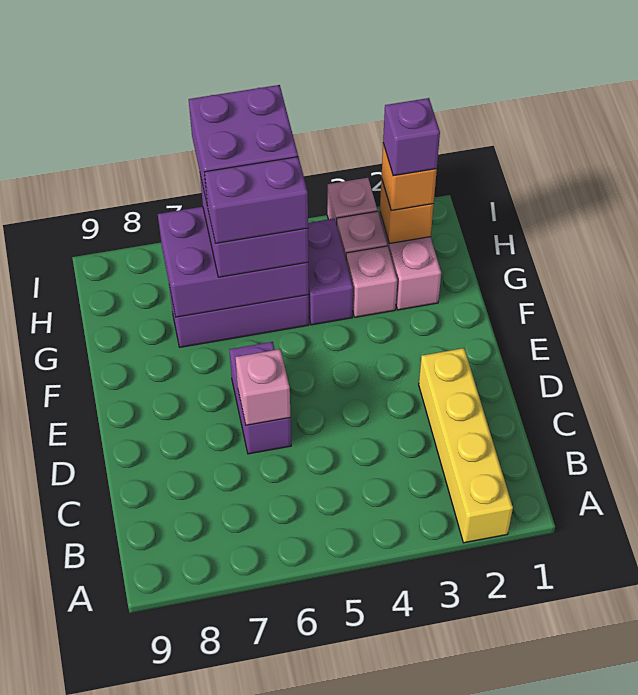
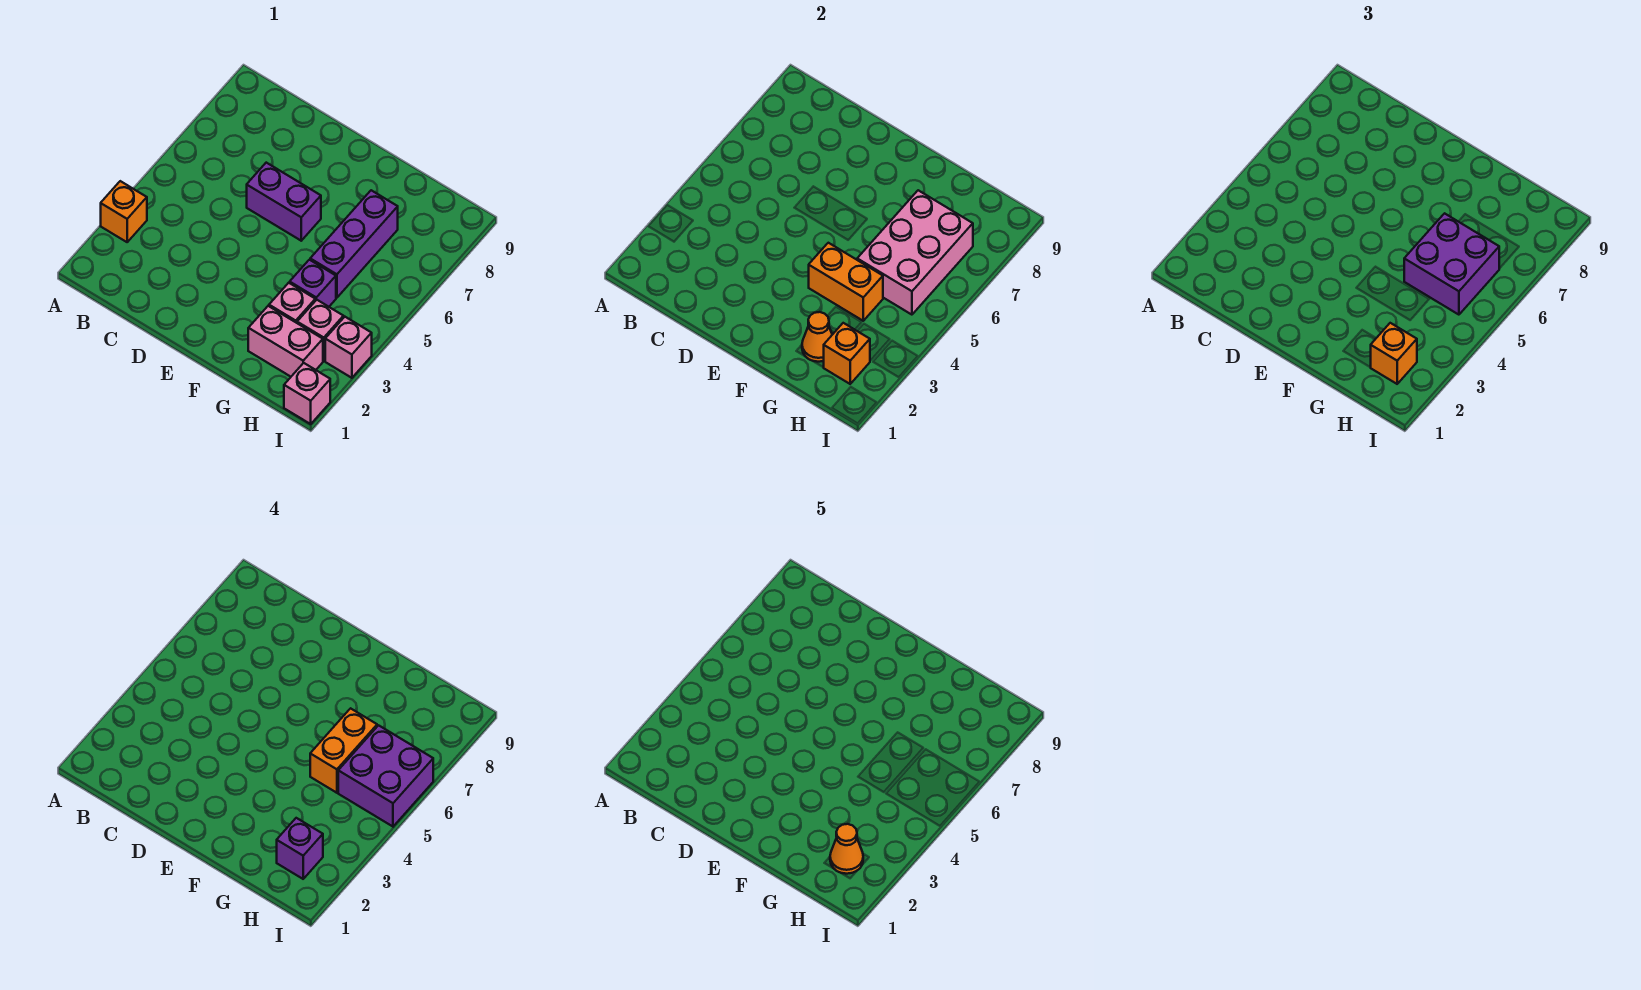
yellow brick A2:D2 level 1 -> none
none -> orange brick A3 level 1
pink brick D6 level 2 -> pink brick I1 level 1
none -> orange brick F4:G4 level 2
none -> orange cone G2 level 2
purple brick G4:H4 level 1 -> purple brick G4 level 1
purple brick G5:H7 level 2 -> pink brick G5:H7 level 2
purple brick G5:G6 level 4 -> orange brick G5:G6 level 4
none -> orange cone H2 level 5

